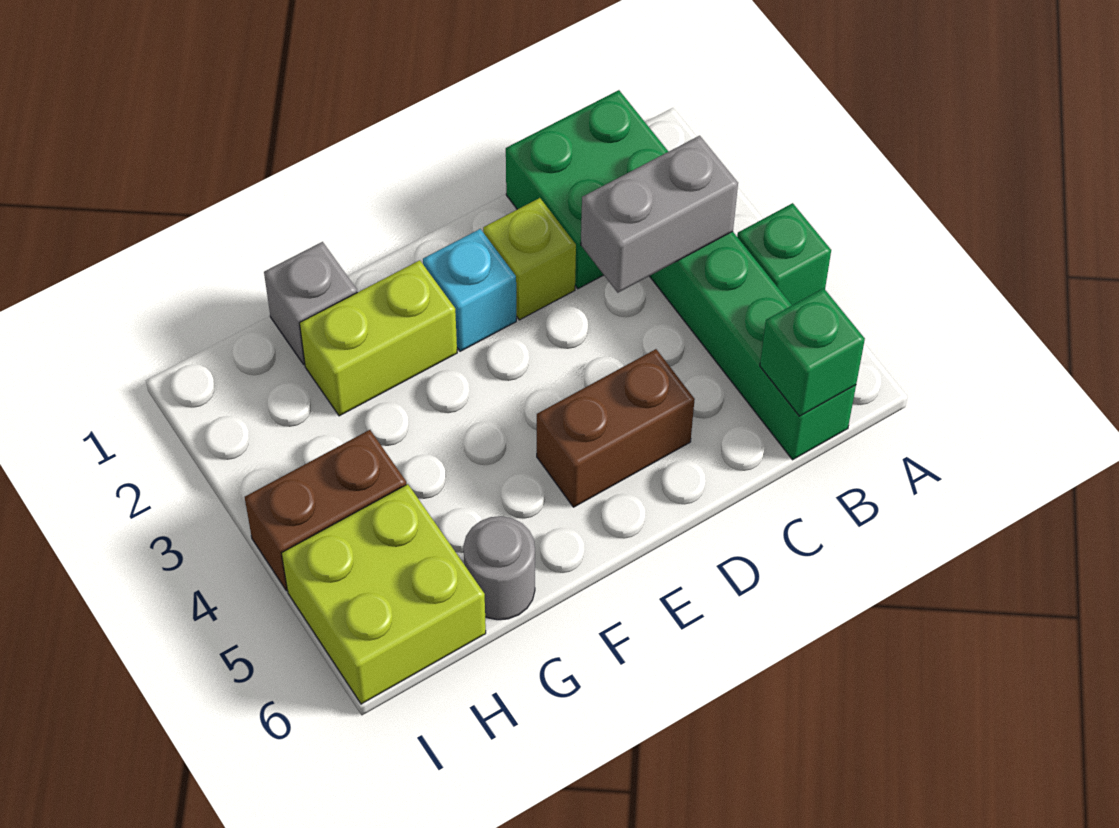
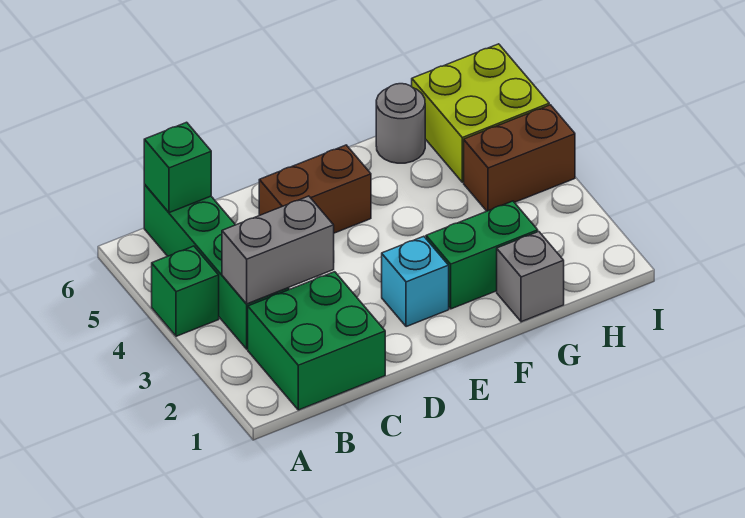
lime brick D2 level 1 -> none
lime brick F2:G2 level 1 -> green brick F2:G2 level 1

